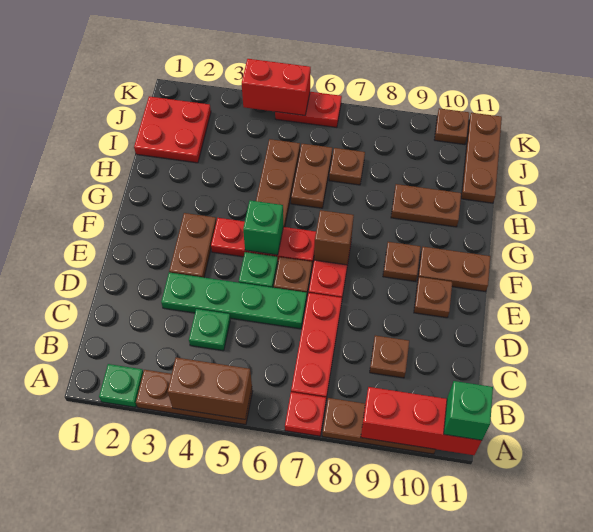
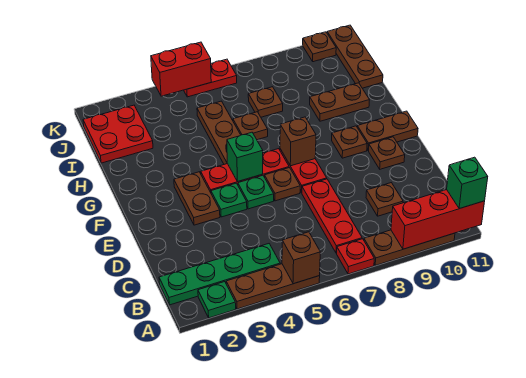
brown brick A4:A5 level 2 -> brown brick A5 level 2
green plate C4 level 1 -> green plate E4 level 1
green plate D3:D6 level 1 -> green plate B1:B4 level 1
brown plate H6:I6 level 1 -> brown plate H6 level 1

